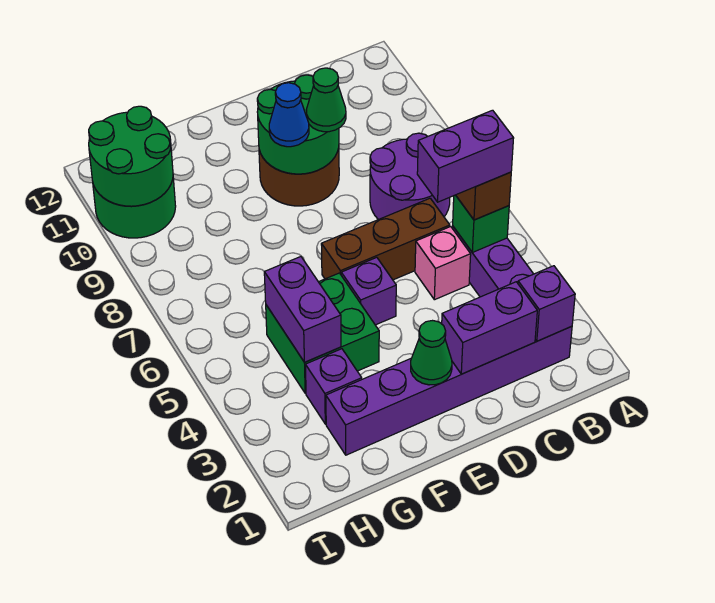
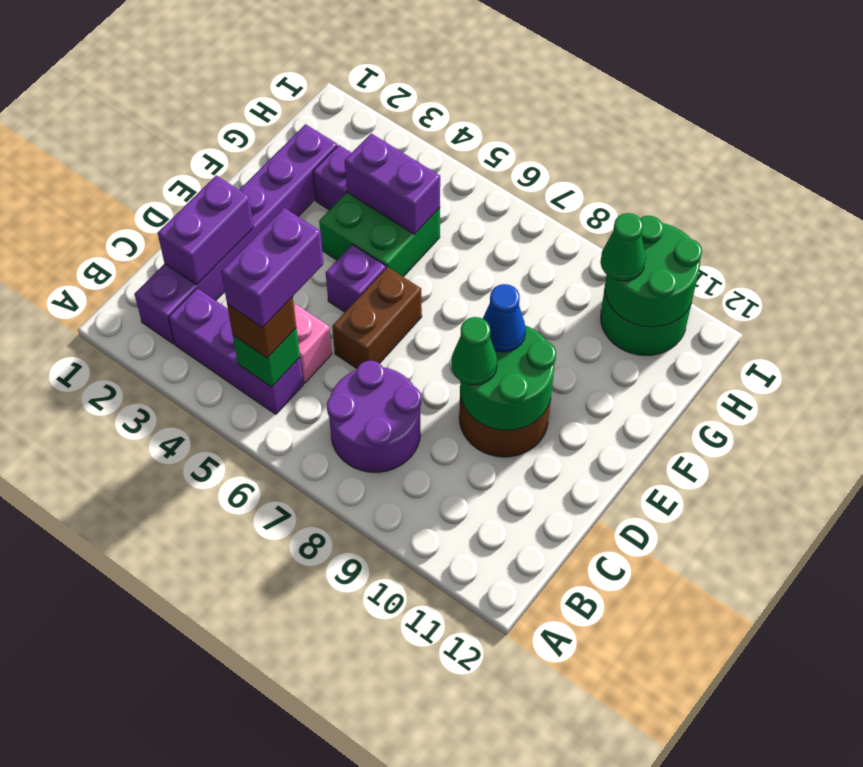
purple brick B2 level 2 -> none
brown brick C6:E6 level 1 -> brown brick D6:E6 level 1
green cone E2 level 2 -> green cone H10 level 3

